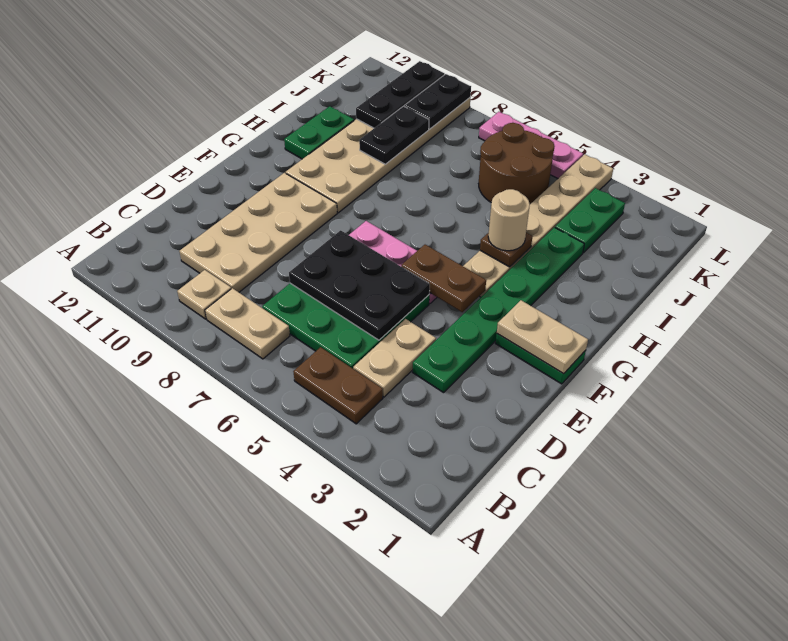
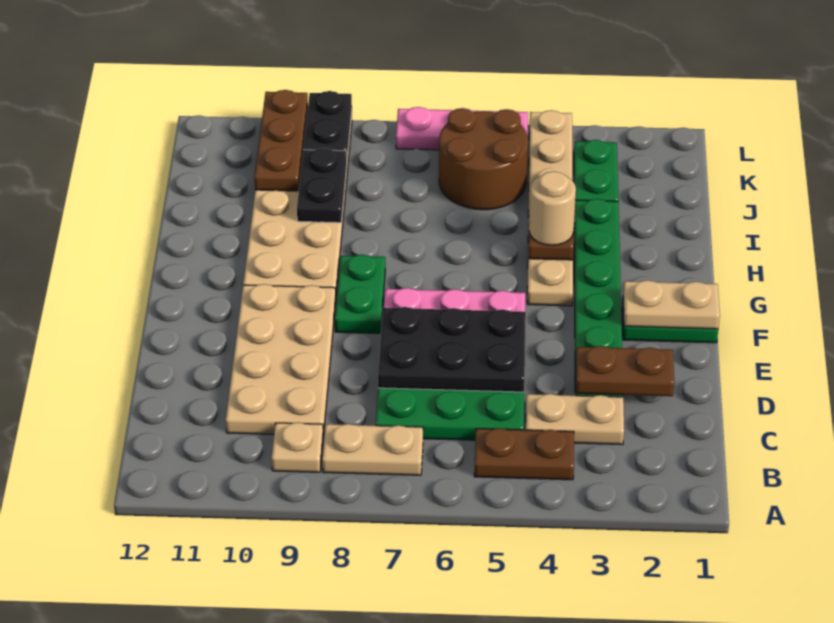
tan plate C4:D4 level 1 -> tan plate C3:C4 level 1
brown plate F4:F5 level 2 -> brown plate D2:D3 level 2
green plate H11:I11 level 1 -> green plate F8:G8 level 1
black plate J10:L10 level 2 -> brown plate J10:L10 level 2

